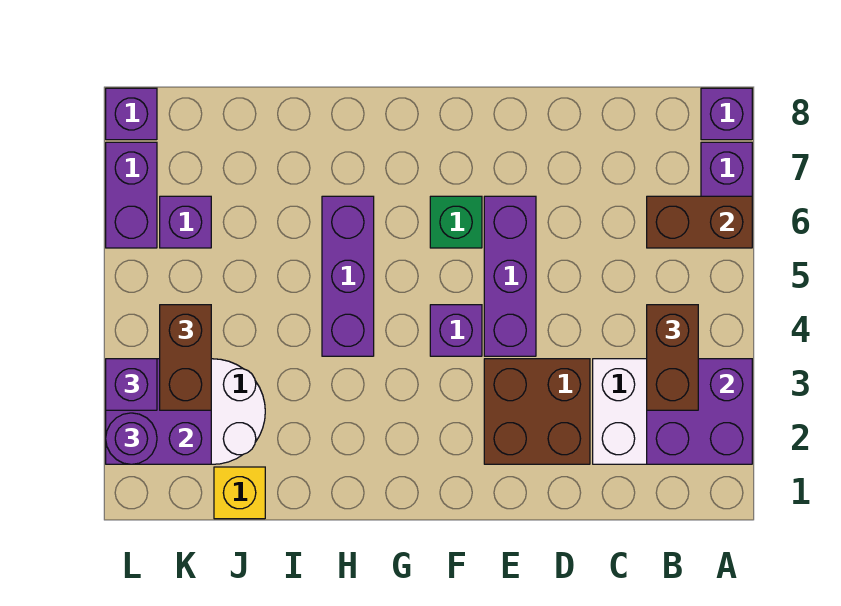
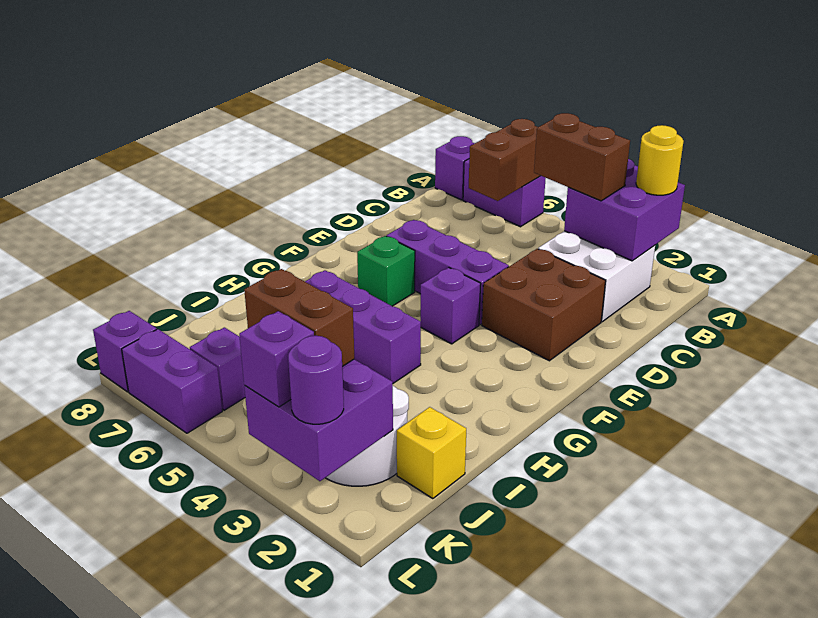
none -> yellow round brick A2 level 3

